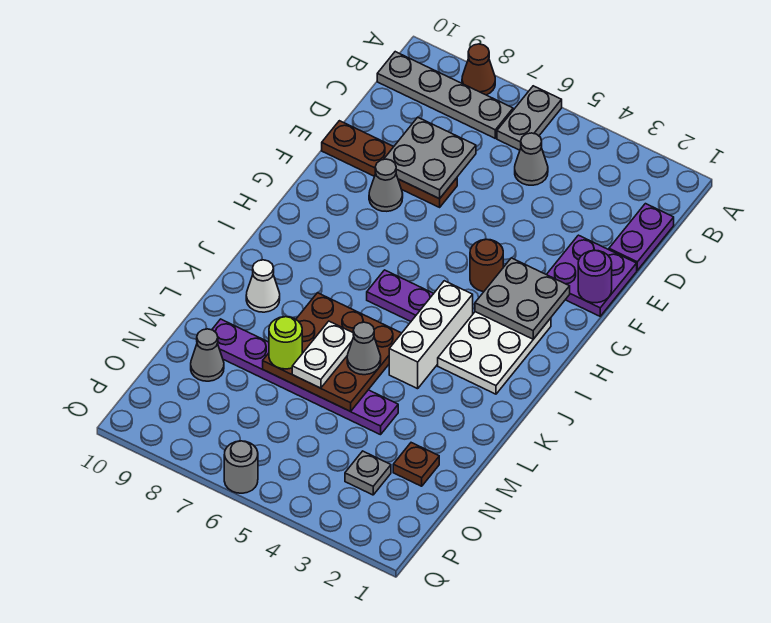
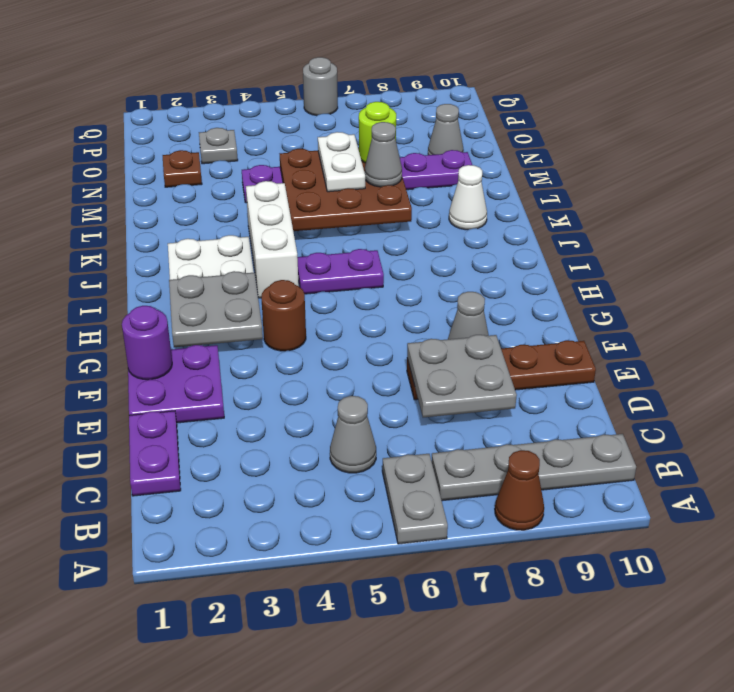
grey cone L5 level 3 -> grey cone L7 level 3

